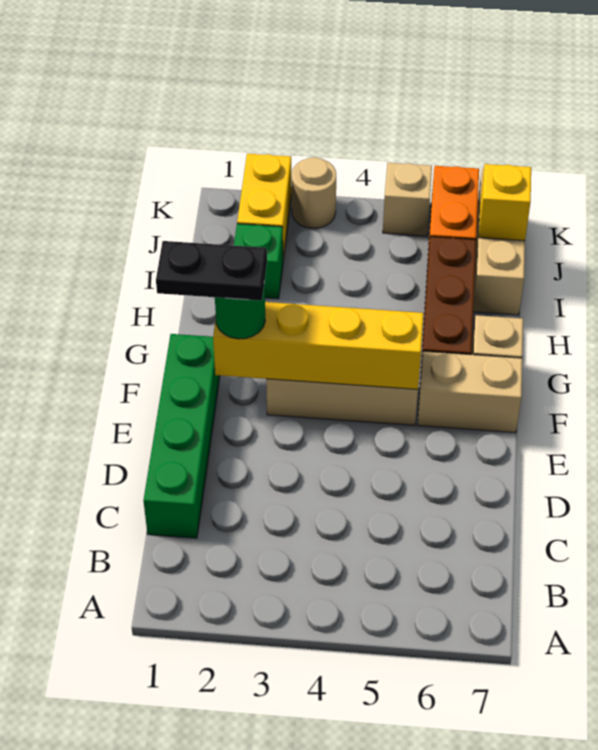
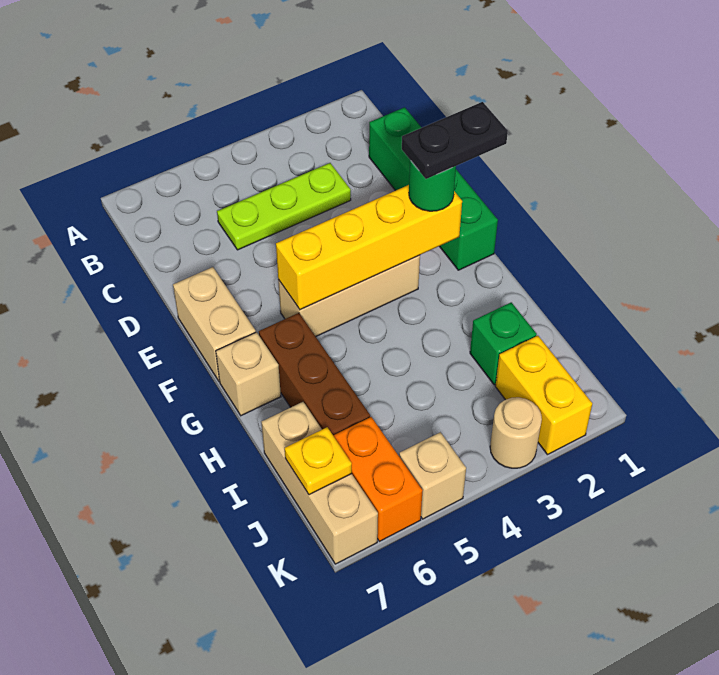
none -> lime plate C3:C5 level 1
tan brick F6:F7 level 1 -> tan brick E7:F7 level 1
yellow brick J7 level 2 -> yellow plate J7 level 2

